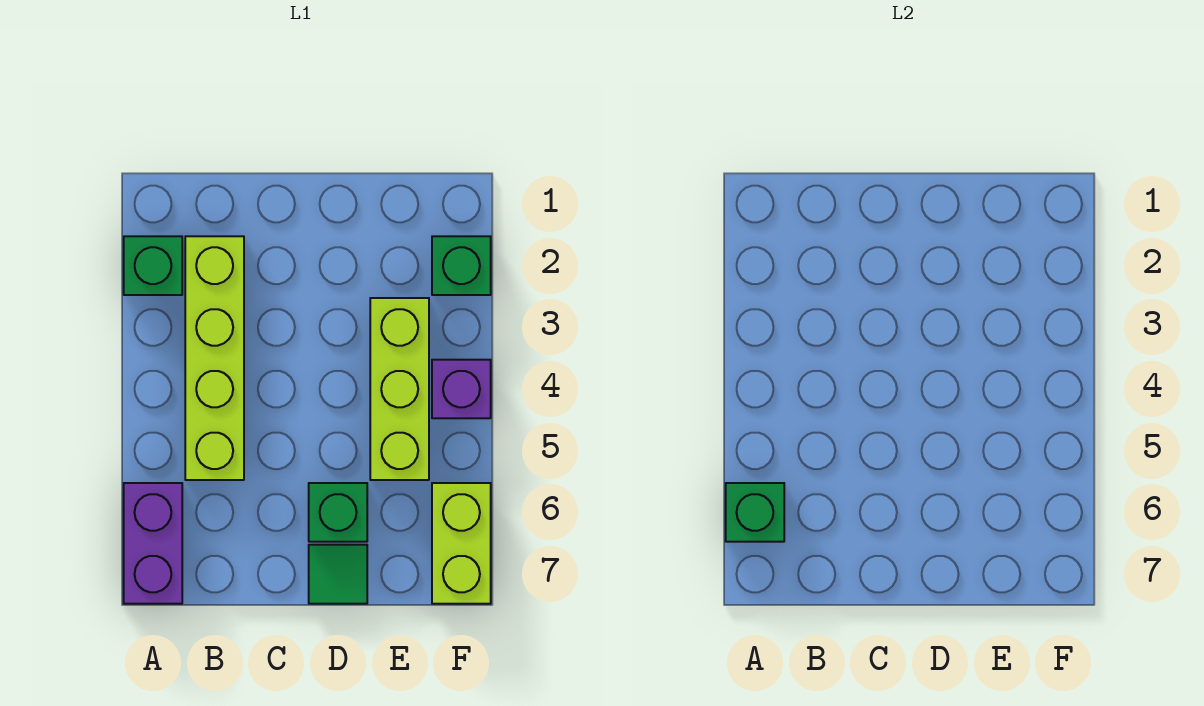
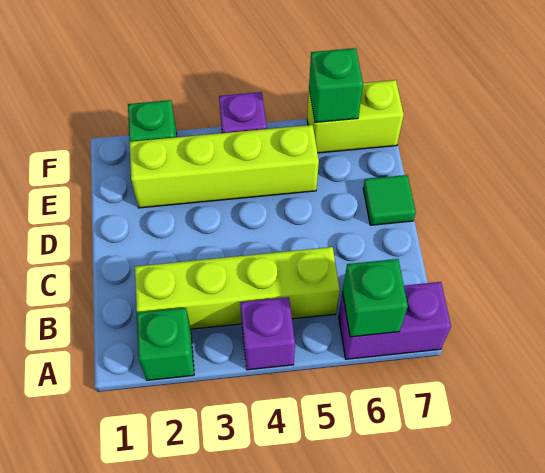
none -> purple brick A4 level 1
green brick D6 level 1 -> green brick F6 level 2
lime brick E3:E5 level 1 -> lime brick E2:E5 level 1

